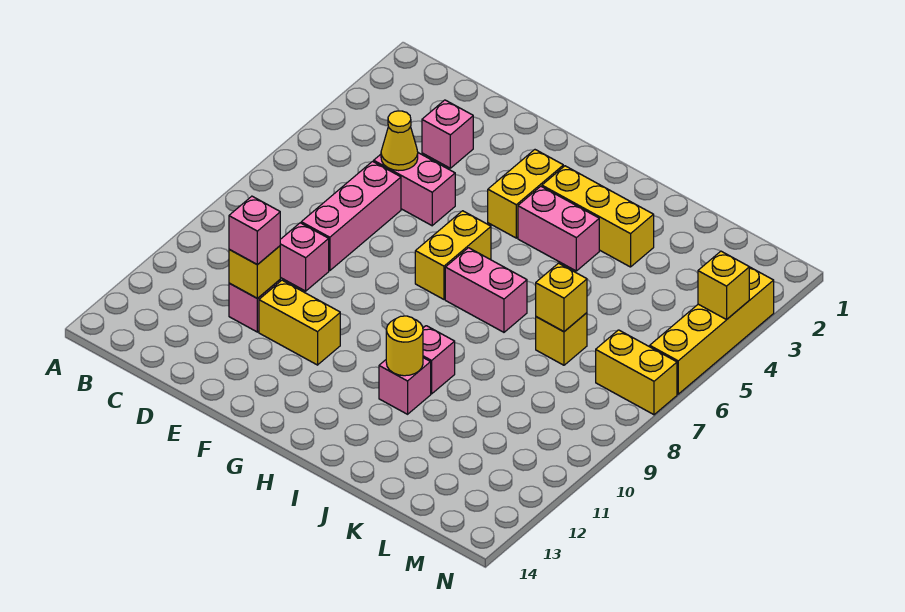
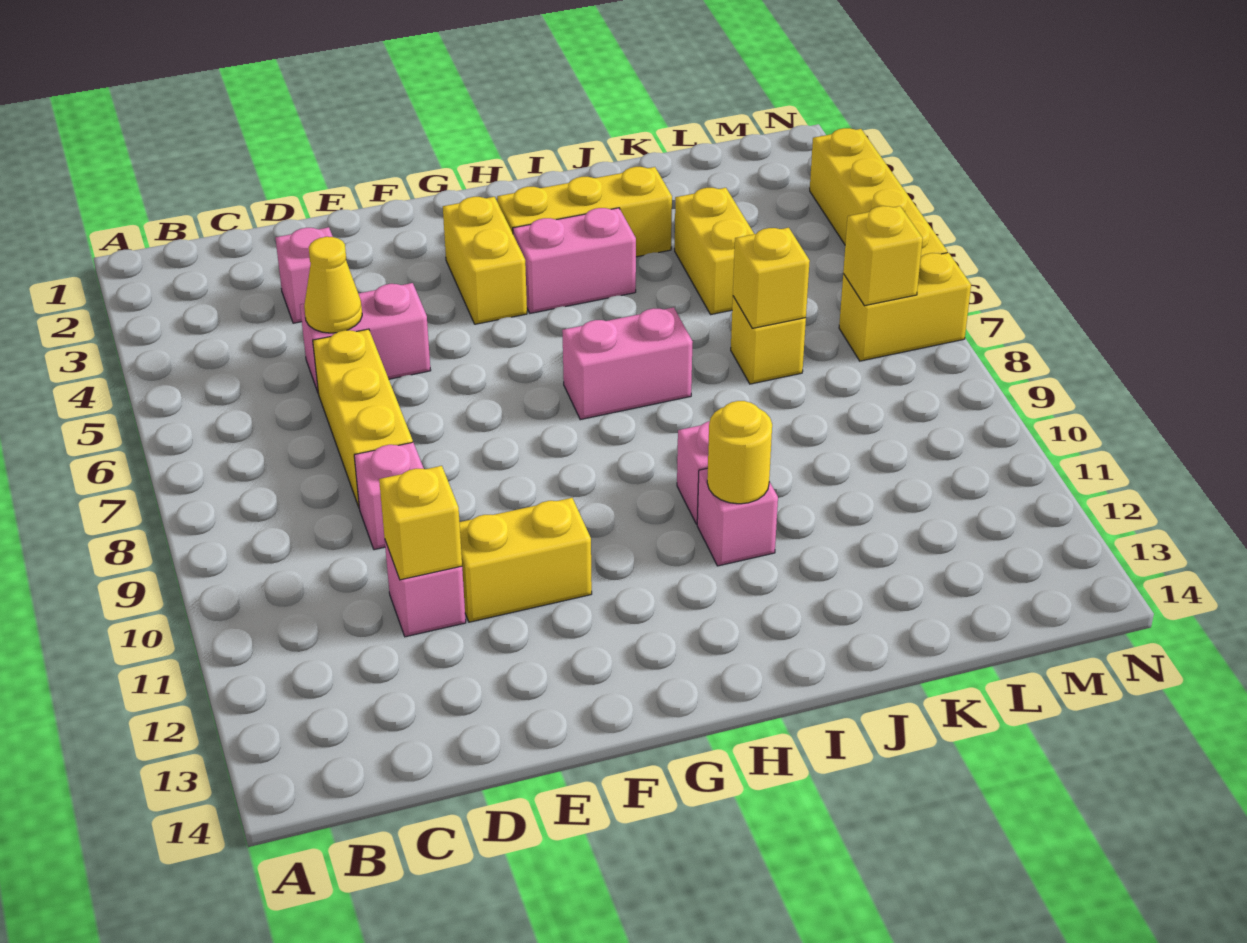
pink brick D6:D8 level 1 -> yellow brick D6:D8 level 1
pink brick D11 level 3 -> none
yellow brick G6:G7 level 1 -> yellow brick K4:K5 level 1
yellow brick N4 level 2 -> yellow brick M7 level 2

